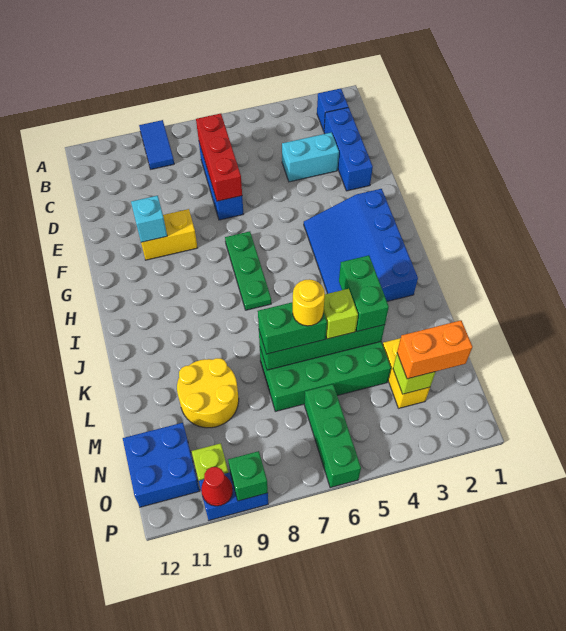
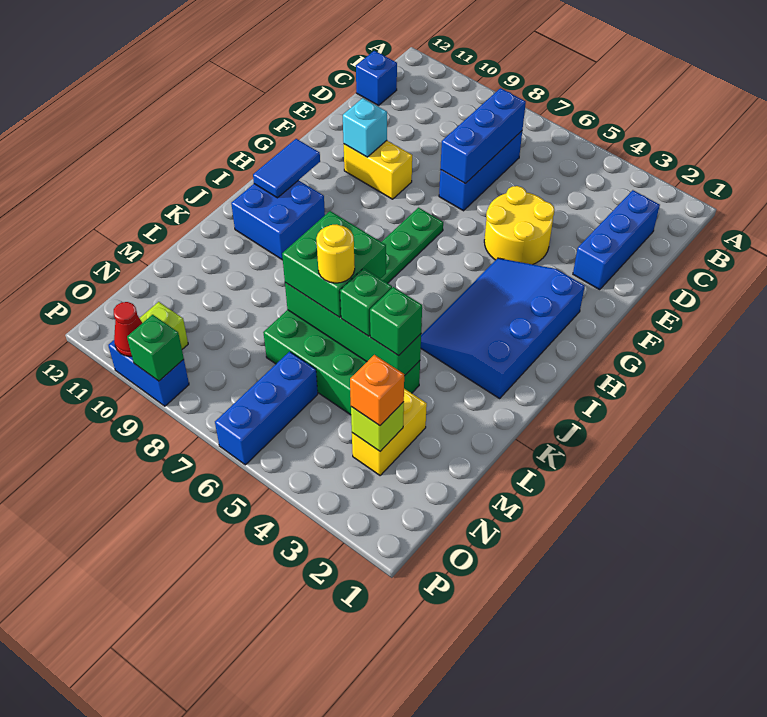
blue tile A9:B9 level 1 -> blue tile H11:I11 level 2
blue brick B2 level 1 -> blue brick C12 level 1
red brick C7:E7 level 2 -> blue brick C7:E7 level 2
cyan brick D3:D4 level 1 -> none
green brick K4:L4 level 3 -> green brick L4 level 3
lime brick L5 level 3 -> green brick L5 level 3
green brick L6:L7 level 3 -> green brick K6:L7 level 3
yellow round brick L9:M10 level 1 -> yellow round brick E4:F5 level 1
orange brick N2:N3 level 3 -> orange brick N3 level 3
green brick N6:P6 level 1 -> blue brick N6:P6 level 1
blue brick N11:O12 level 1 -> blue brick I10:J11 level 1

